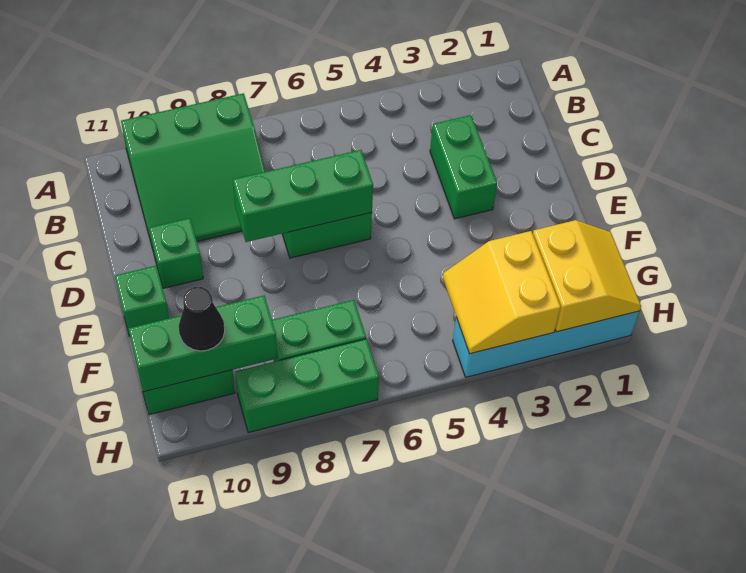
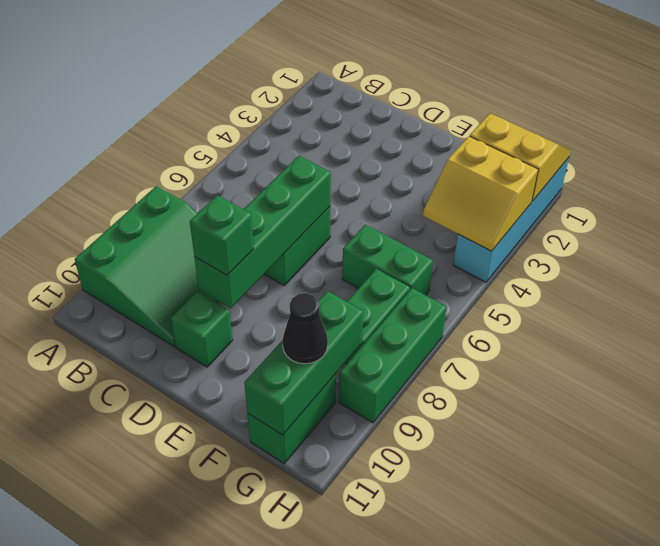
green brick C3:D3 level 1 -> green brick F6:G6 level 1
green brick D6:D8 level 2 -> green brick D6:D9 level 2
green brick E11 level 1 -> green brick D9 level 3

